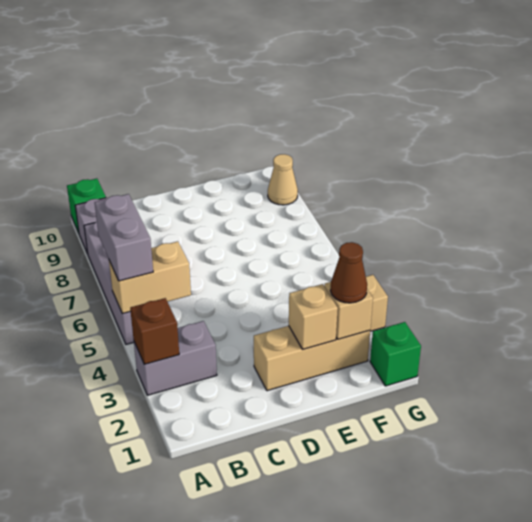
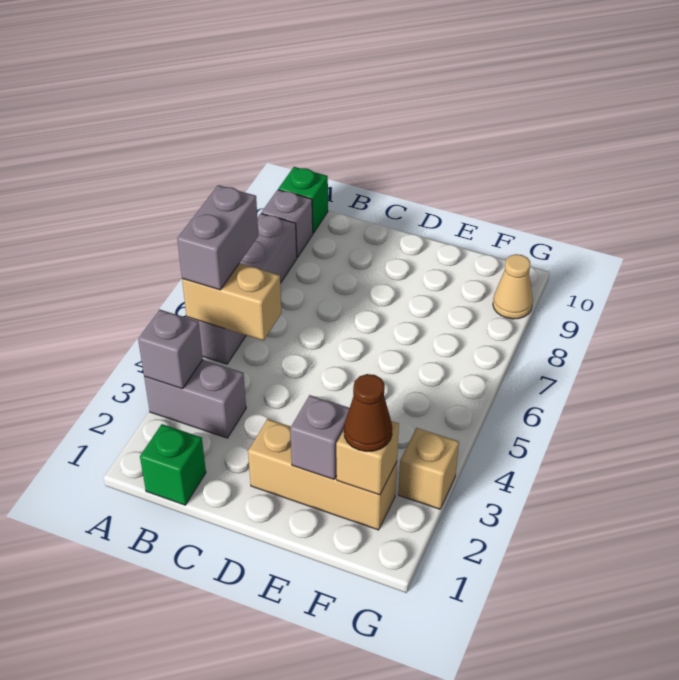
brown brick A3 level 2 -> grey brick A3 level 2
tan brick E2 level 2 -> grey brick E2 level 2
green brick G1 level 1 -> green brick B1 level 1

